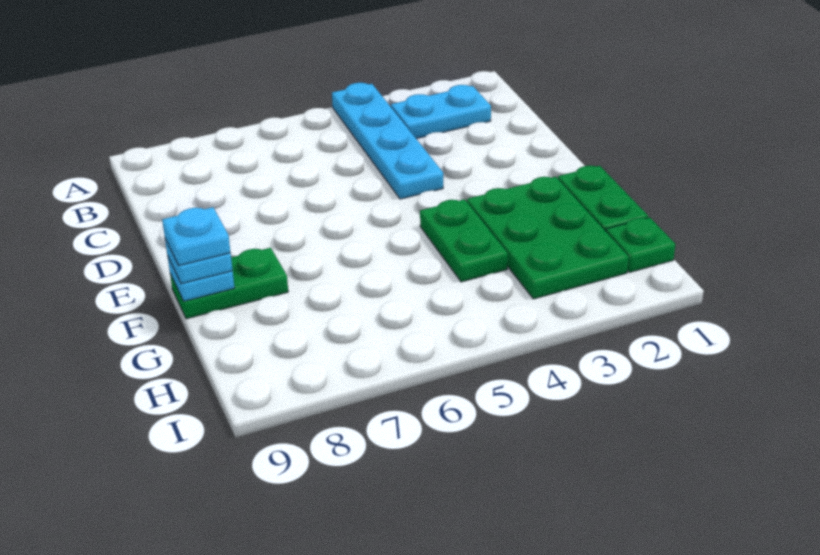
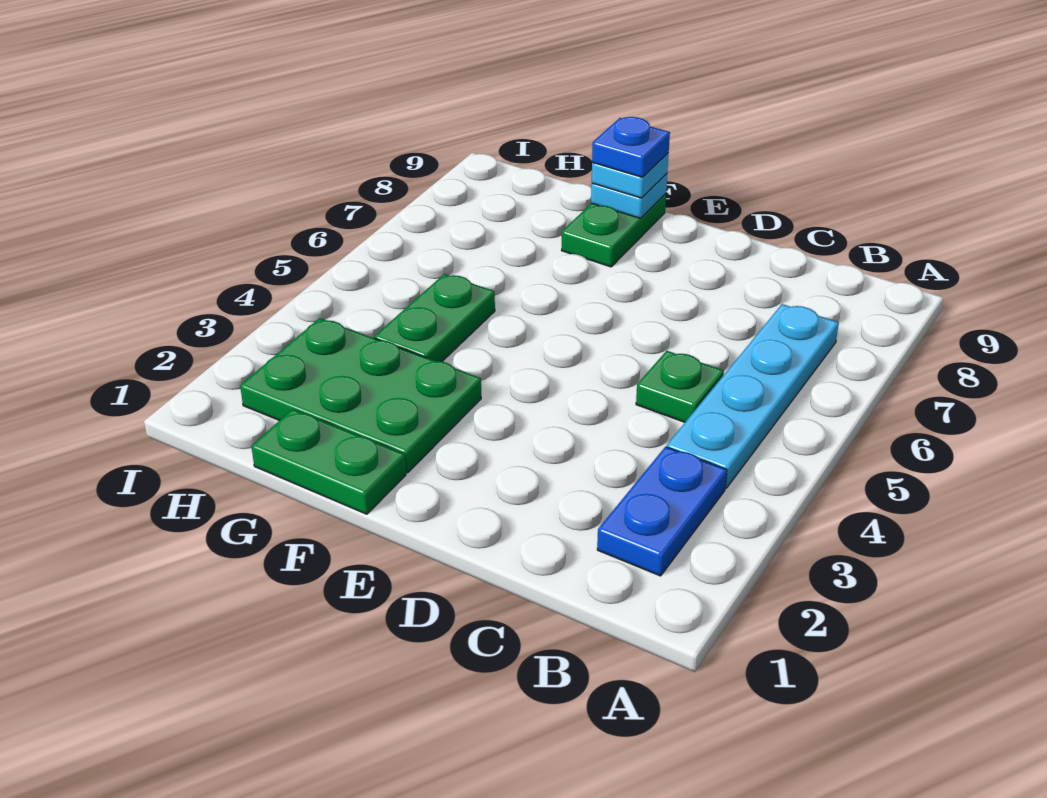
cyan plate A4:D4 level 1 -> cyan plate B4:B7 level 1
cyan plate B2:B3 level 1 -> blue plate B2:B3 level 1
green plate F4:G4 level 1 -> green plate G4:G5 level 1
cyan plate F9 level 4 -> blue plate F9 level 4
green plate H1 level 1 -> green plate C5 level 1

